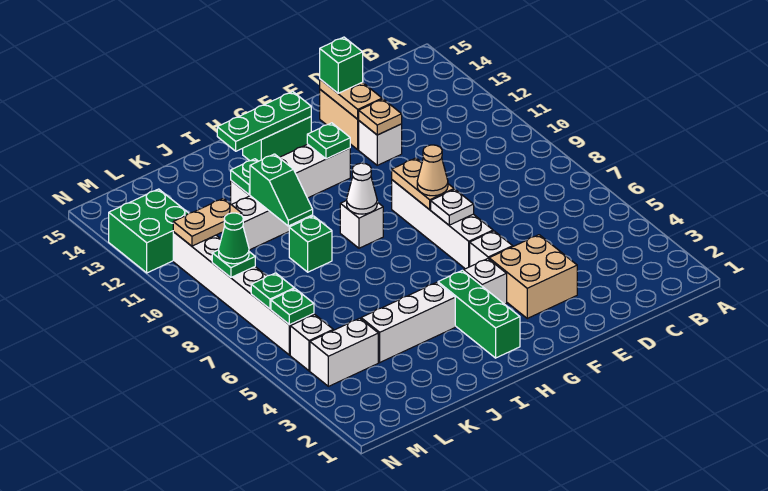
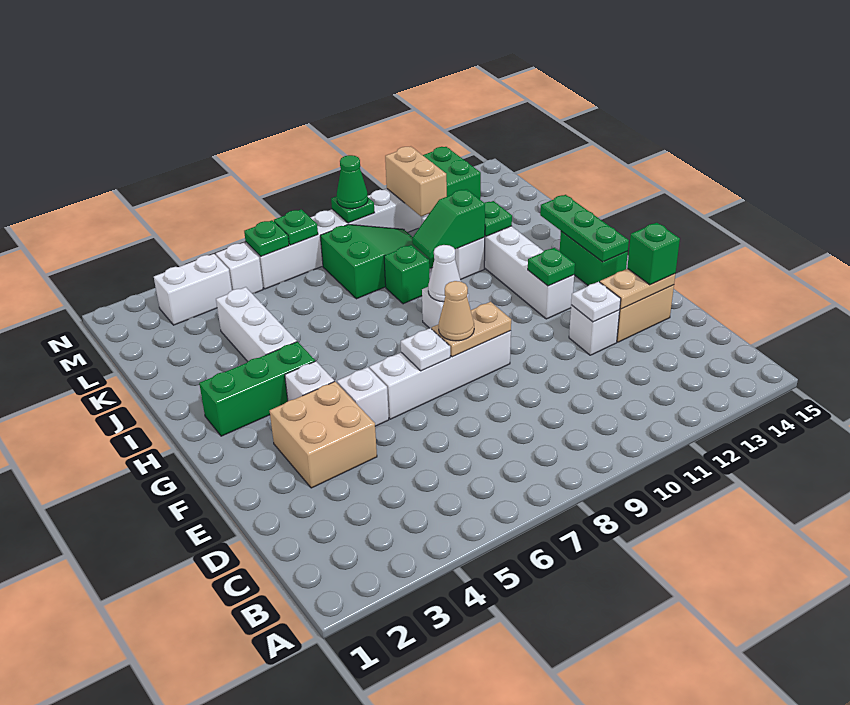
tan plate E12 level 2 -> white plate E12 level 2
none -> green slope K8:L10 level 1 top 8
white brick L4:M4 level 1 -> white brick M3:M4 level 1
tan plate L11:M11 level 2 -> tan brick L11:M11 level 2

